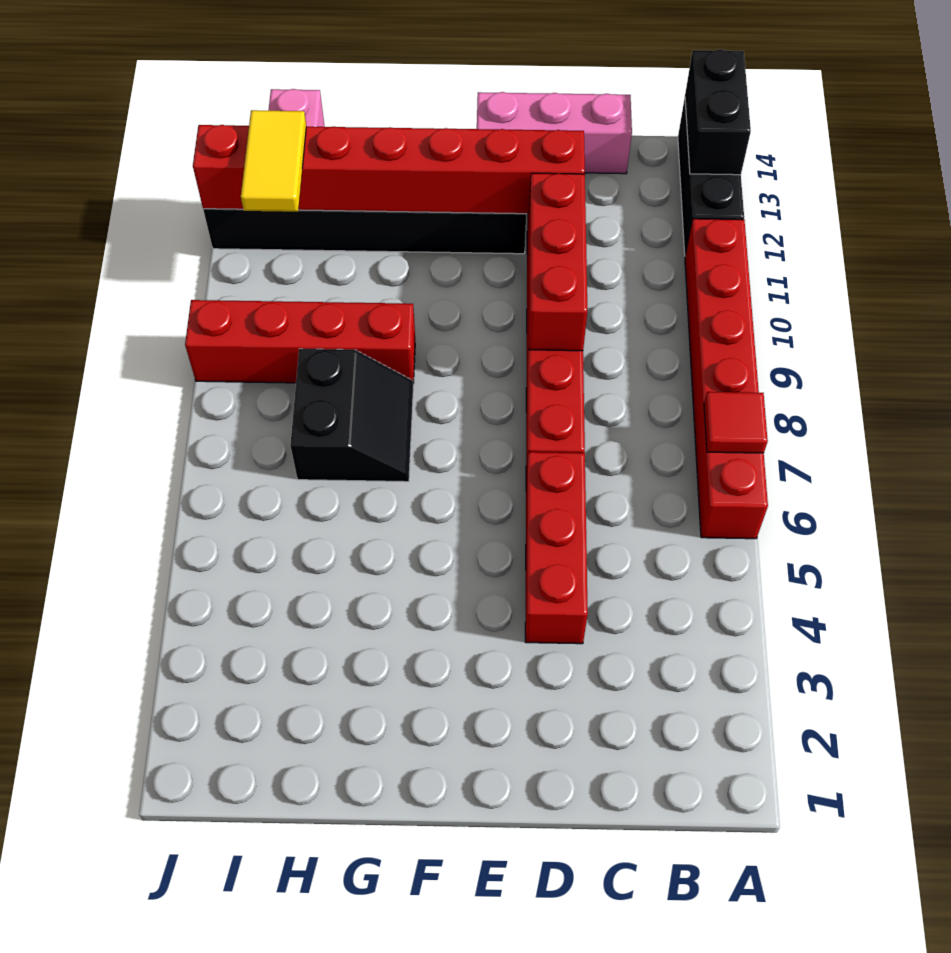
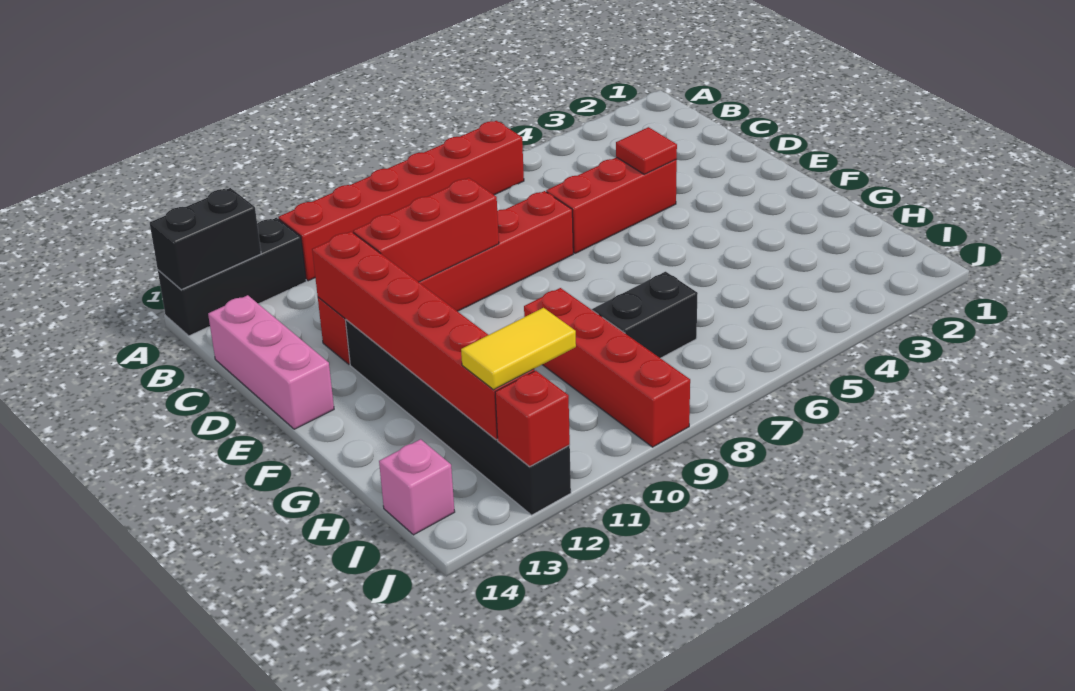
red tile A7 level 2 -> red tile D4 level 2

